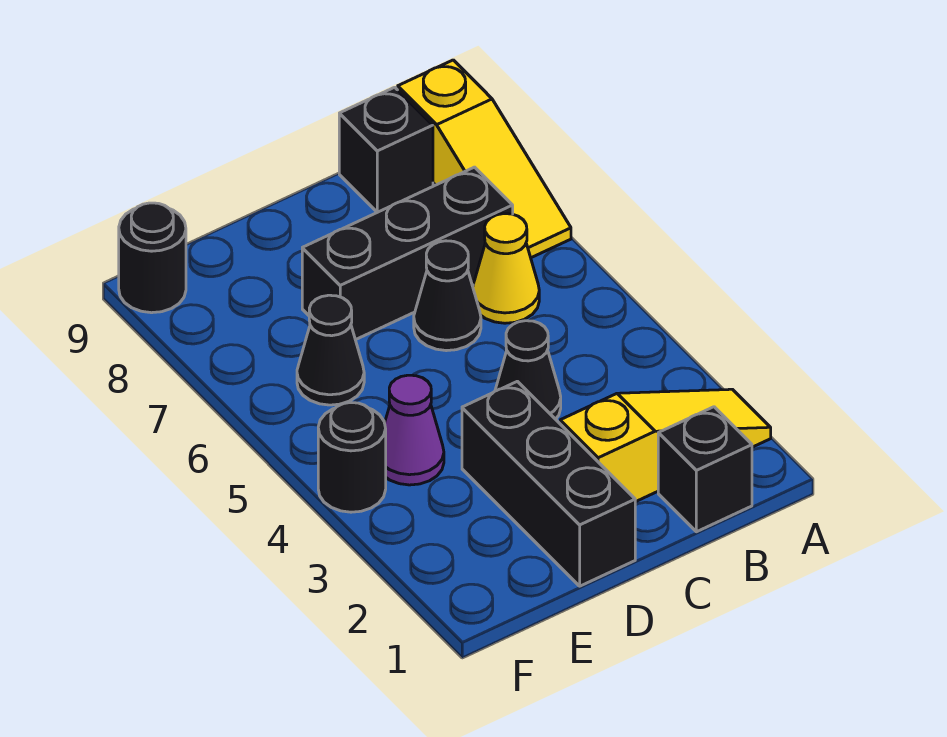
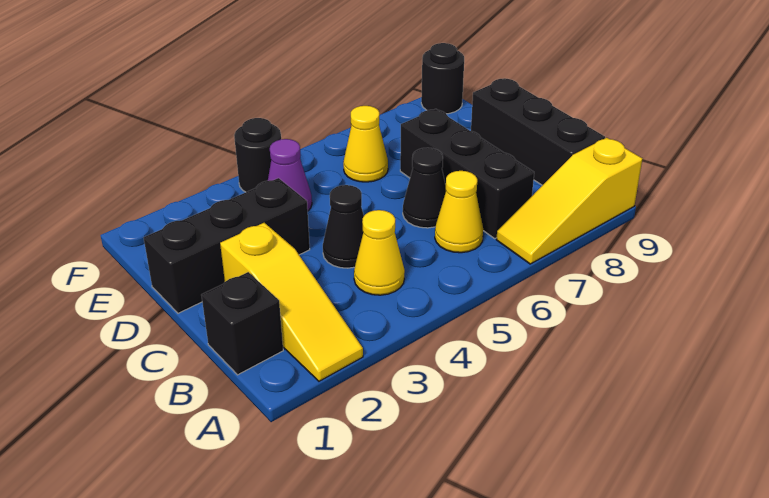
none -> yellow cone B4 level 1
black brick B9 level 1 -> black brick B9:D9 level 1
black cone E6 level 1 -> yellow cone E6 level 1

